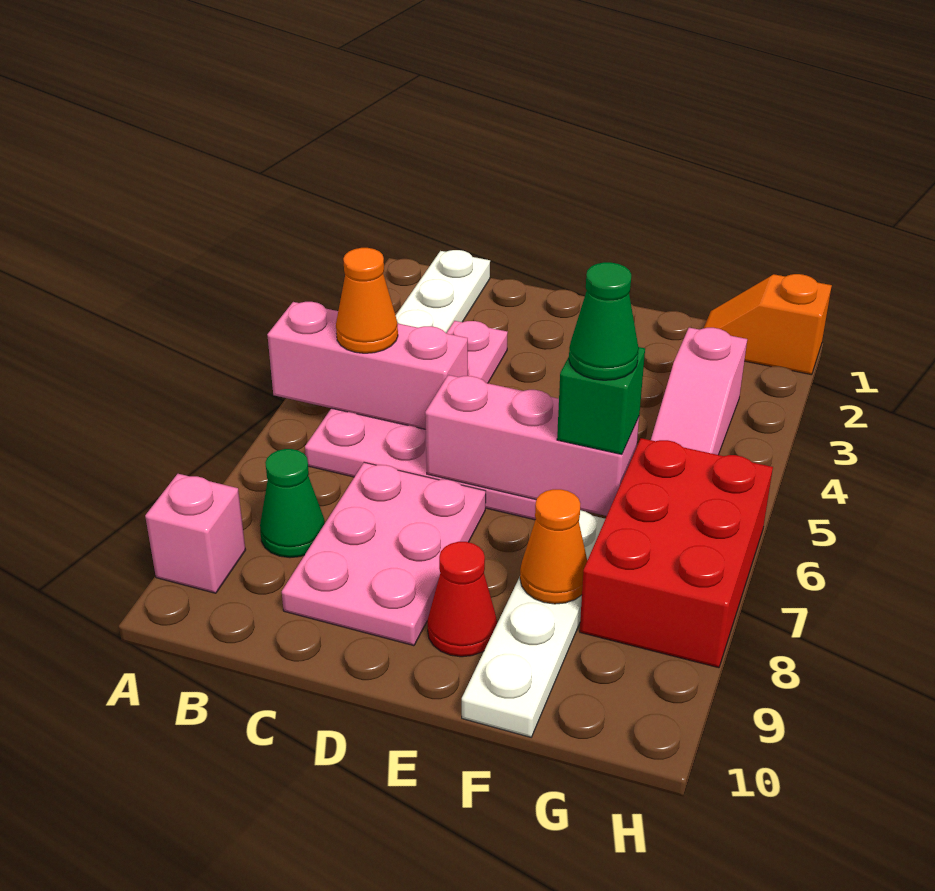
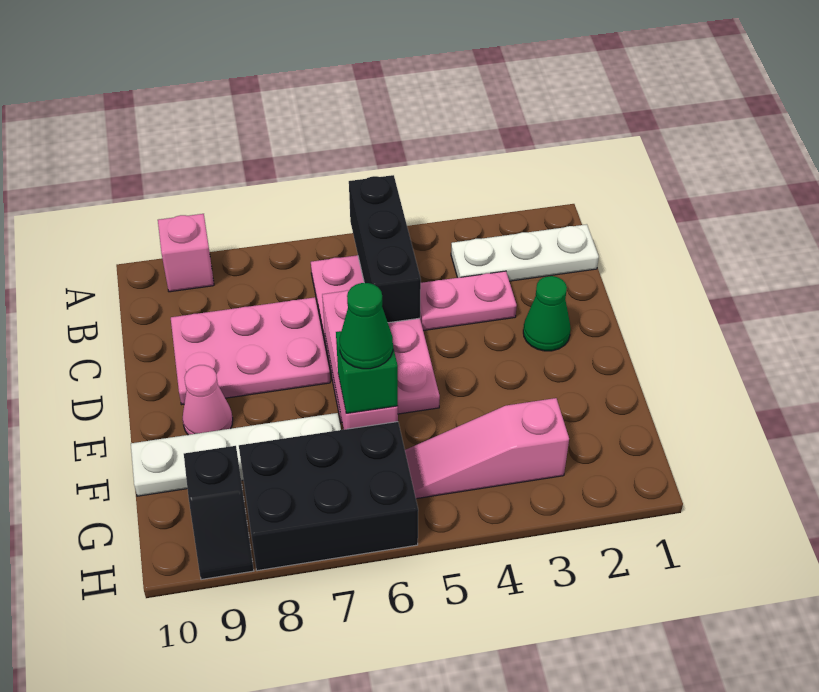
pink brick A5:C5 level 2 -> black brick A5:C5 level 2
orange cone B5 level 3 -> none
green cone B8 level 1 -> green cone D2 level 1
red cone E9 level 1 -> pink cone E9 level 1
orange cone F8 level 2 -> none
orange slope G1:H1 level 1 top H -> none
red brick G6:H8 level 1 -> black brick G6:H8 level 1
none -> black slope G9:H9 level 1 top G

